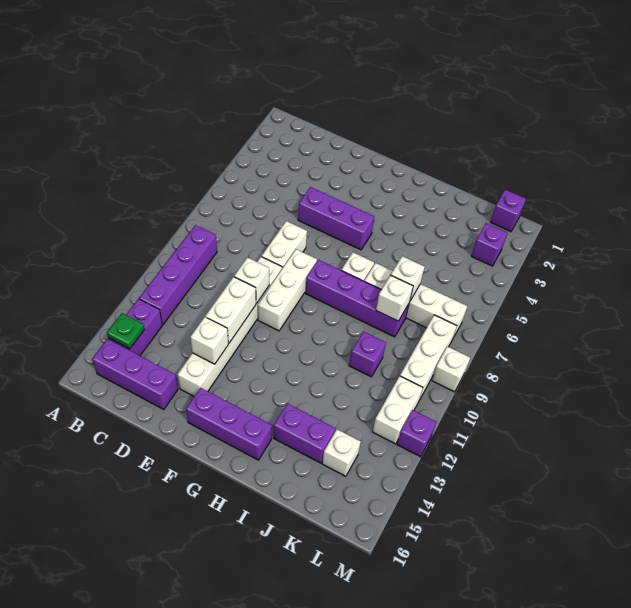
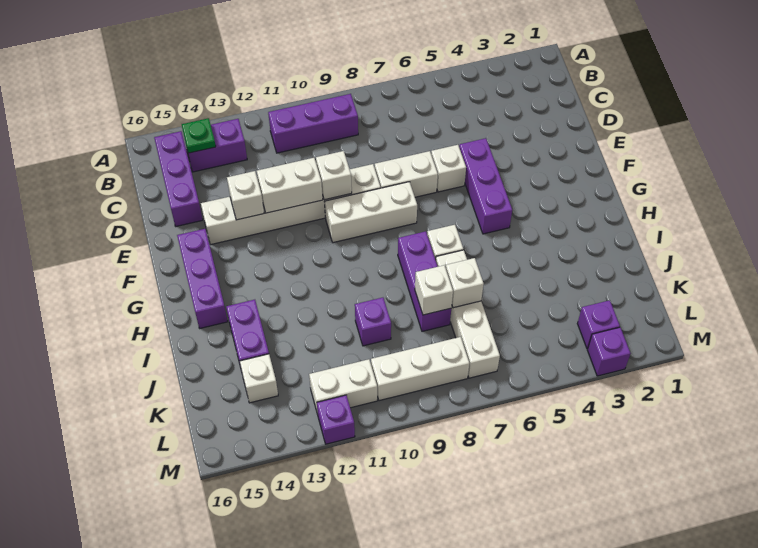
purple brick B9:B12 level 1 -> purple brick B9:B11 level 1
purple brick G8:J8 level 1 -> purple brick H8:J8 level 1
purple brick L1 level 1 -> purple brick M3 level 1
white brick M9 level 1 -> white brick E6 level 1

